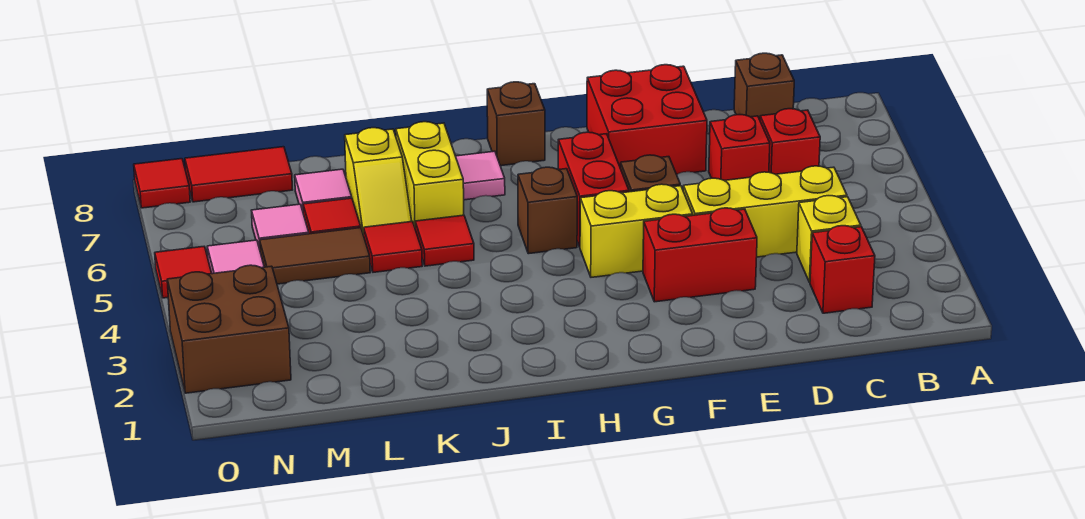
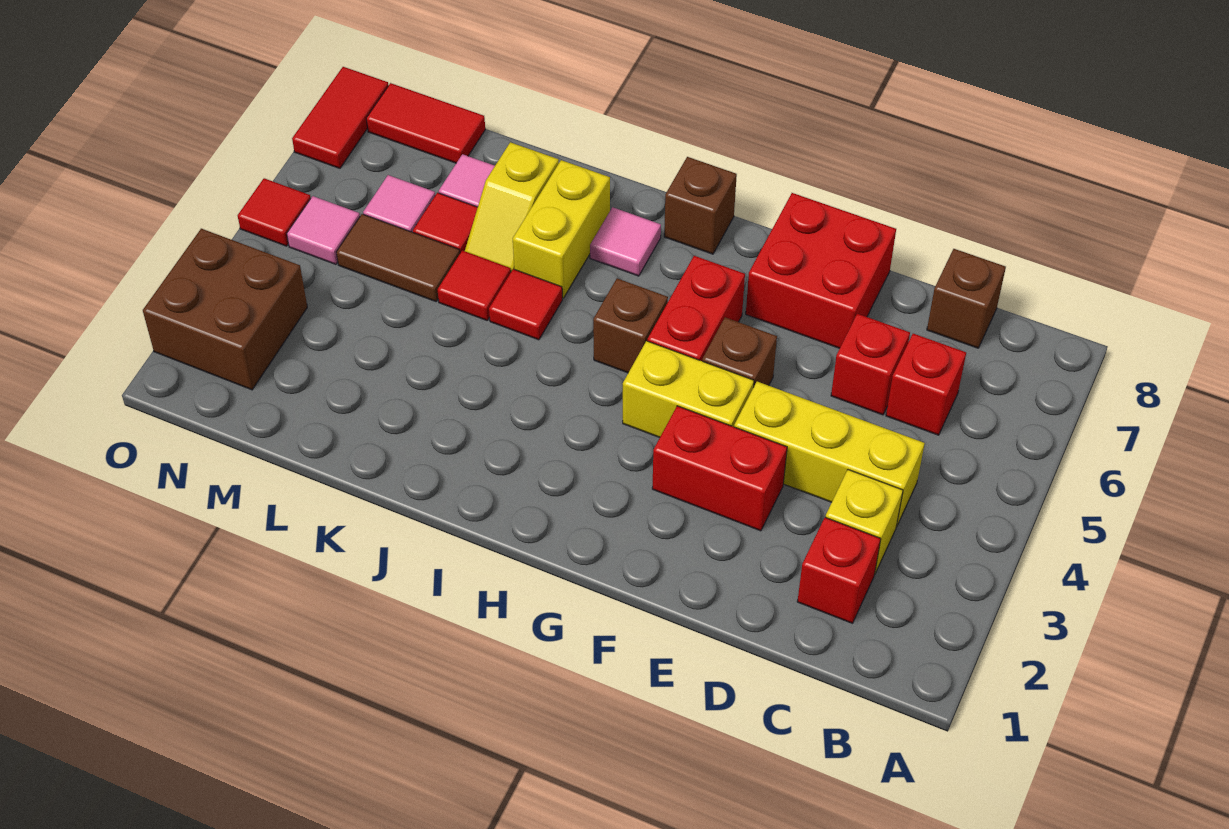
red tile O8 level 1 -> red tile O7:O8 level 1

